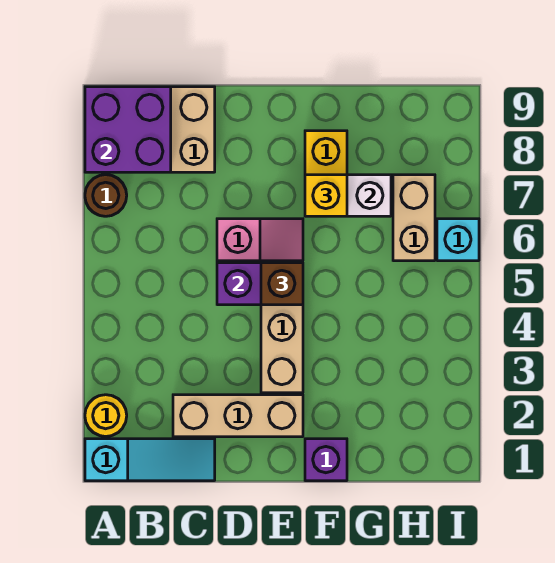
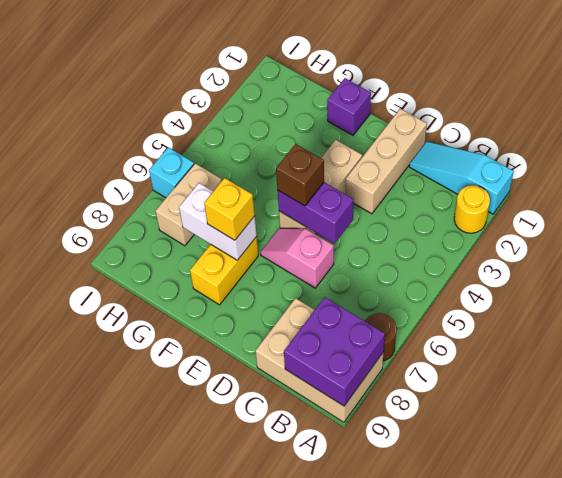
tan brick C2:E2 level 1 -> tan brick D1:D3 level 1

